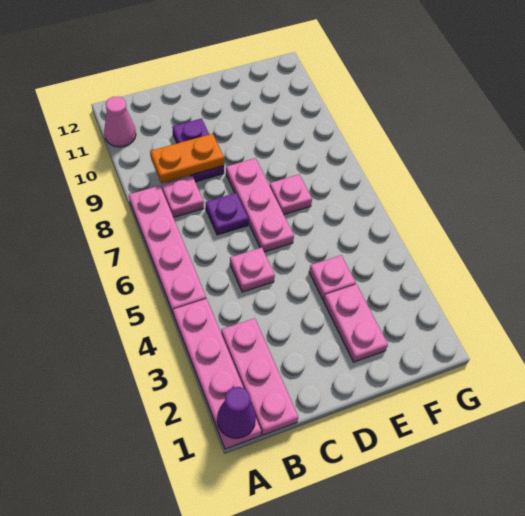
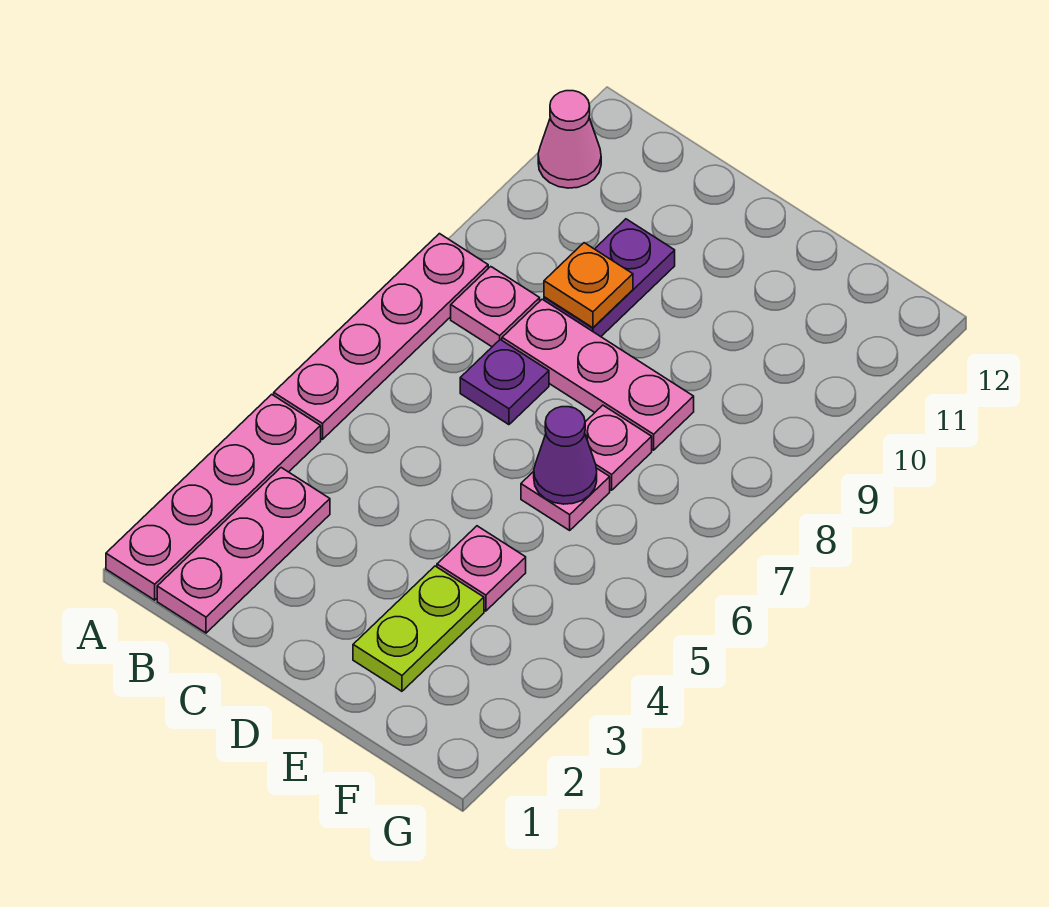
purple cone A1 level 2 -> purple cone E6 level 2
orange plate B9:C9 level 2 -> orange plate C9 level 2
pink plate C5 level 1 -> pink plate E6 level 1
pink plate D6:D8 level 1 -> pink plate C8:E8 level 1
pink plate E2:E3 level 1 -> lime plate E2:E3 level 1

